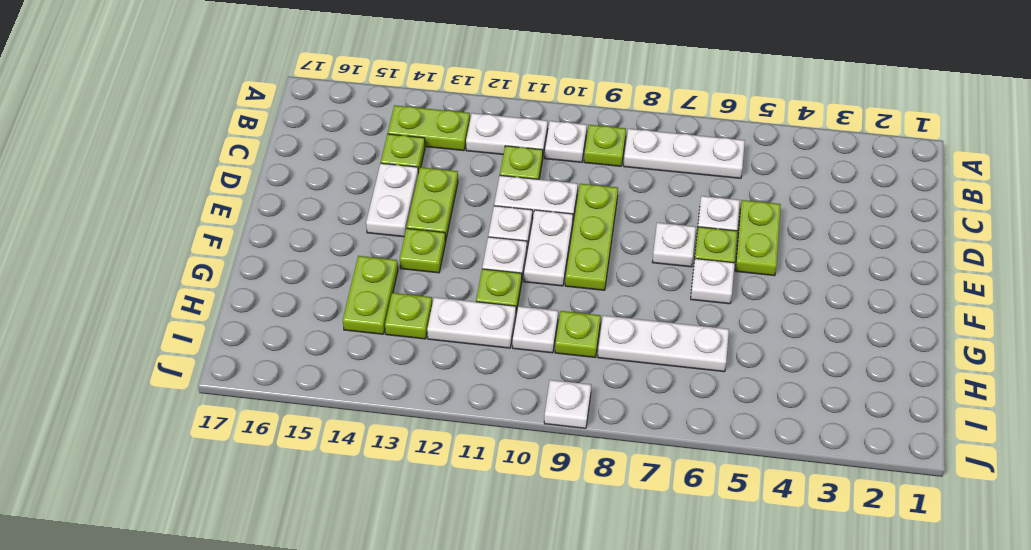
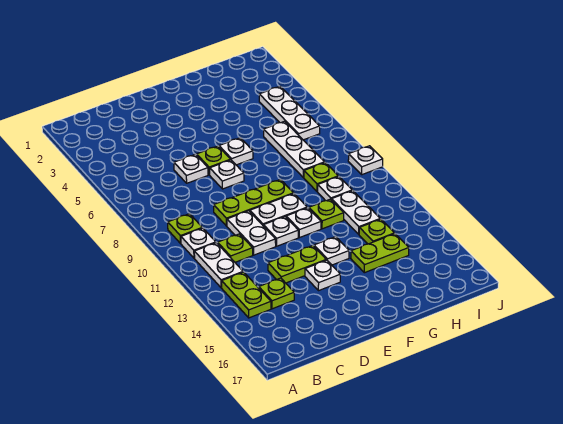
white plate B6:B8 level 1 -> white plate I4:I6 level 1
lime plate D5:E5 level 1 -> none
white plate D14:E14 level 1 -> white plate E14 level 1
lime plate F13 level 1 -> white plate F13 level 1

